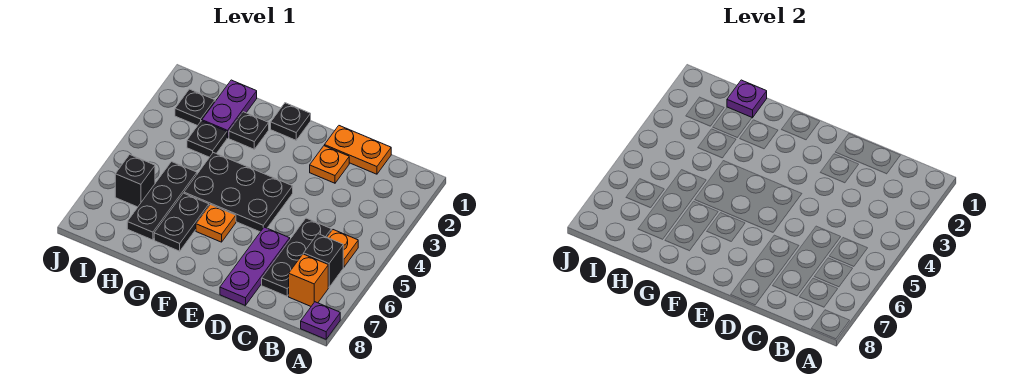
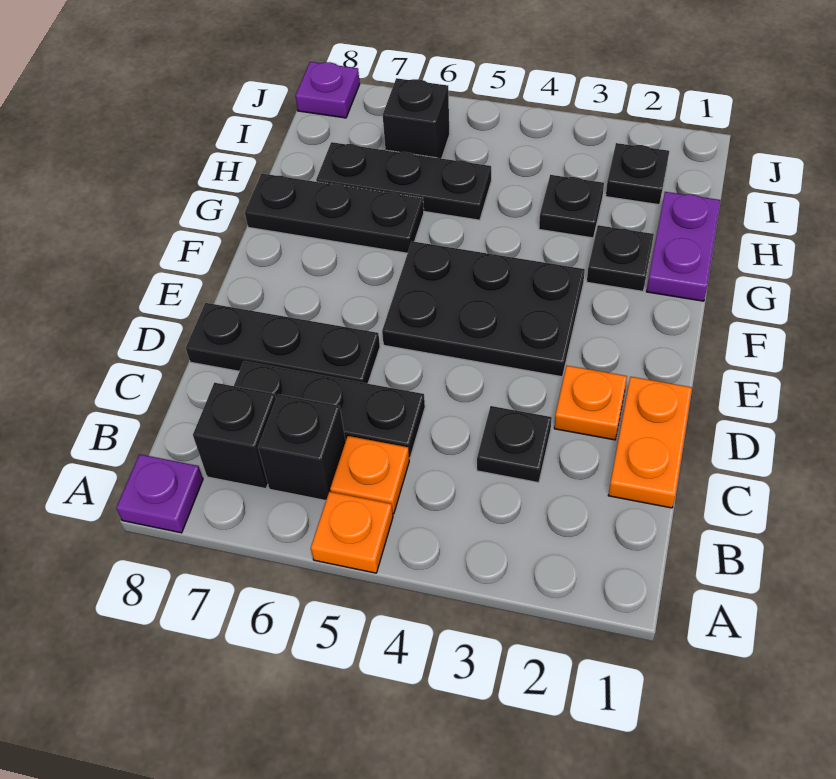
orange brick B7 level 1 -> black brick B7 level 1
purple plate D6:D8 level 1 -> black plate D6:D8 level 1
black plate E4:G5 level 1 -> black plate E3:F5 level 1
black plate F1 level 1 -> black plate C3 level 1
orange plate F6 level 1 -> orange plate A5 level 1
black plate G6:G7 level 1 -> black plate G6:G8 level 1
purple plate H1:H2 level 1 -> purple plate G1:H1 level 1
purple plate H1 level 2 -> purple plate J8 level 1

